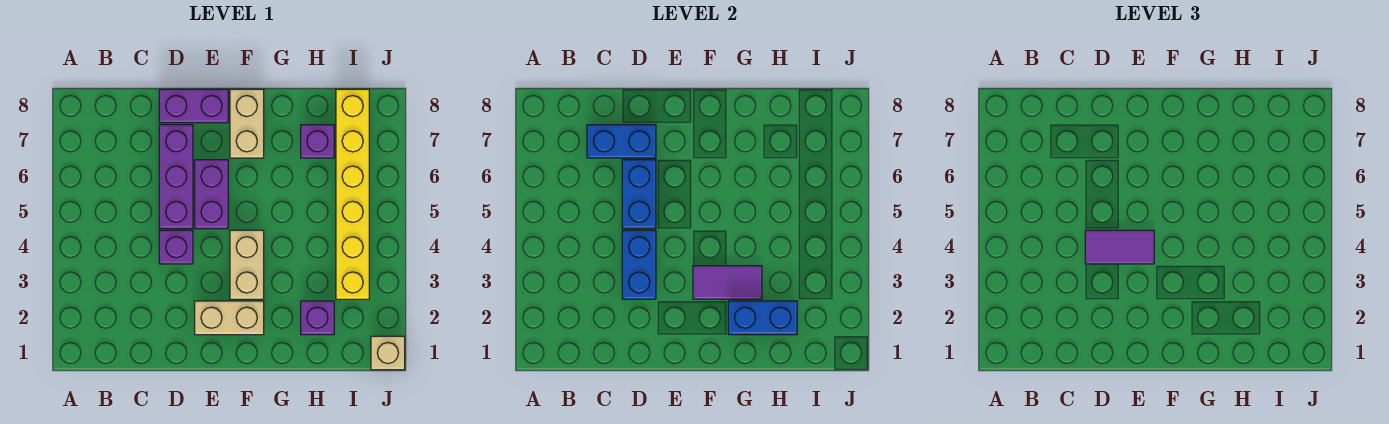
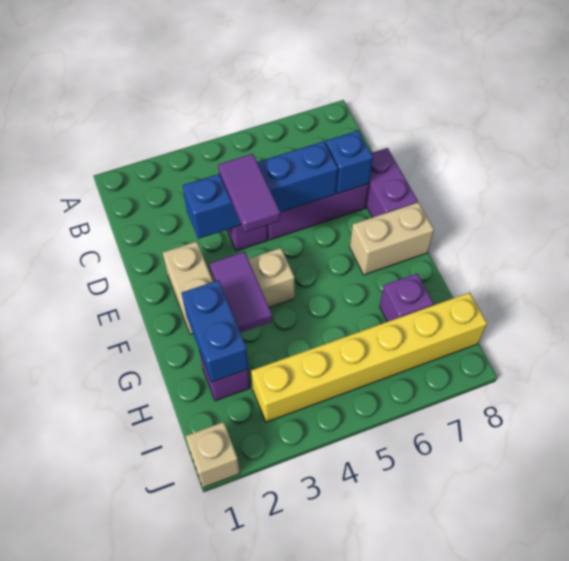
blue brick C7:D7 level 2 -> blue brick D7 level 2
purple brick E5:E6 level 1 -> none

